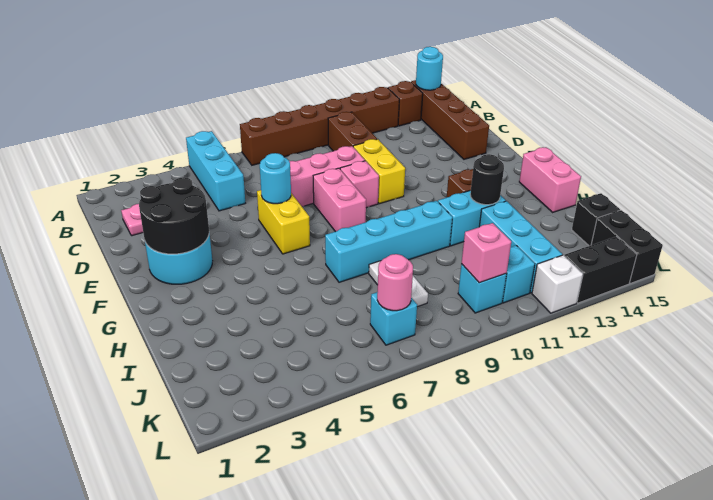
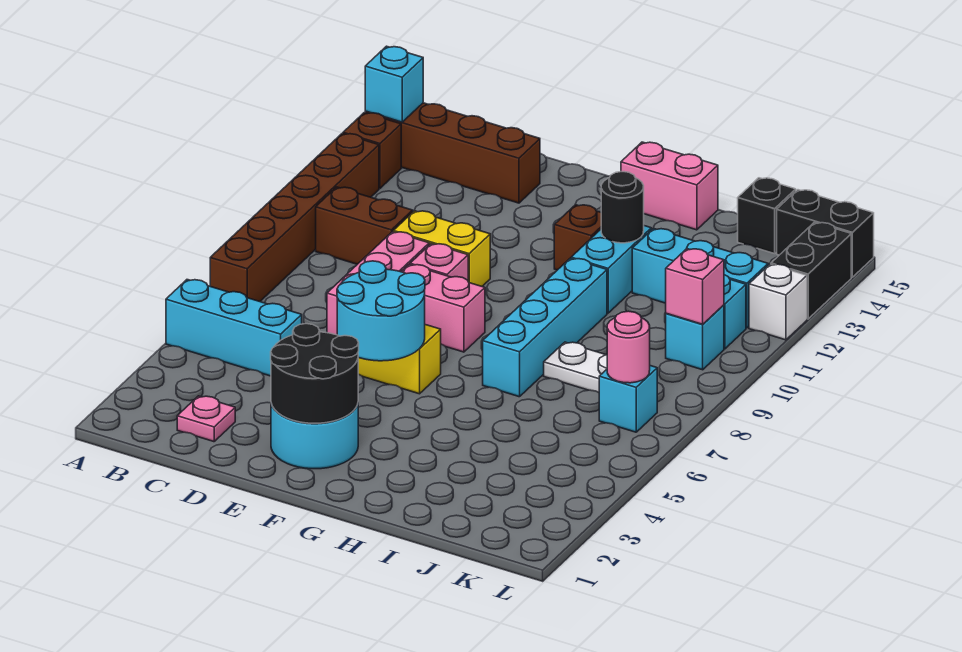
cyan round brick A14 level 2 -> cyan brick A14 level 2
cyan round brick E6 level 2 -> cyan round brick E5:F6 level 2

